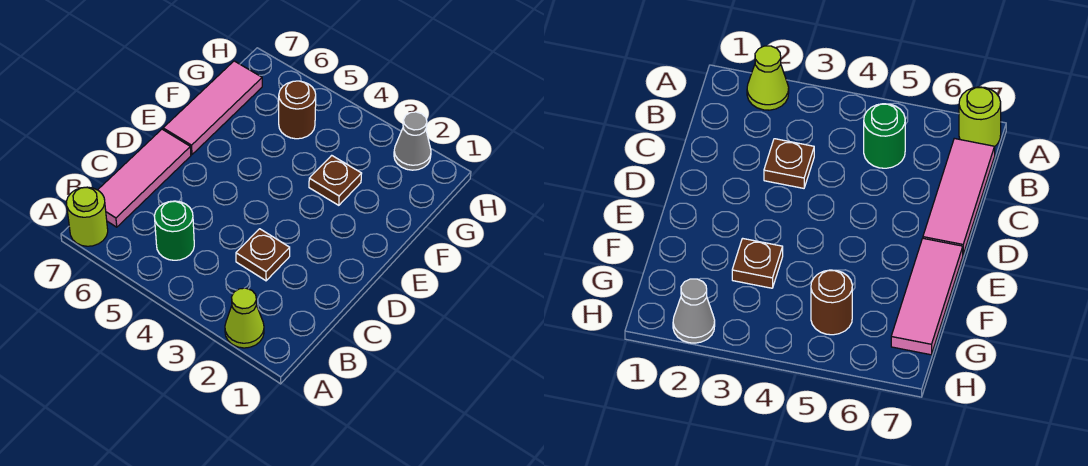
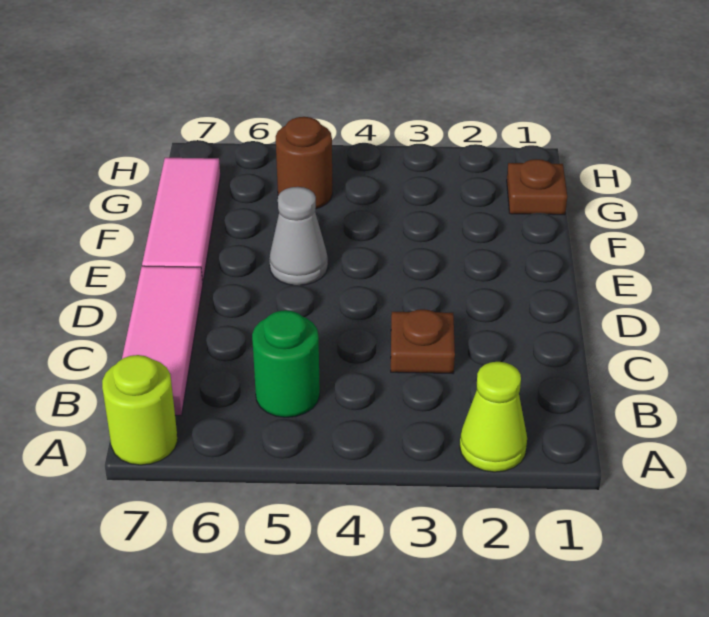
brown plate F3 level 1 -> brown plate G1 level 1
grey cone H2 level 1 -> grey cone E5 level 1

